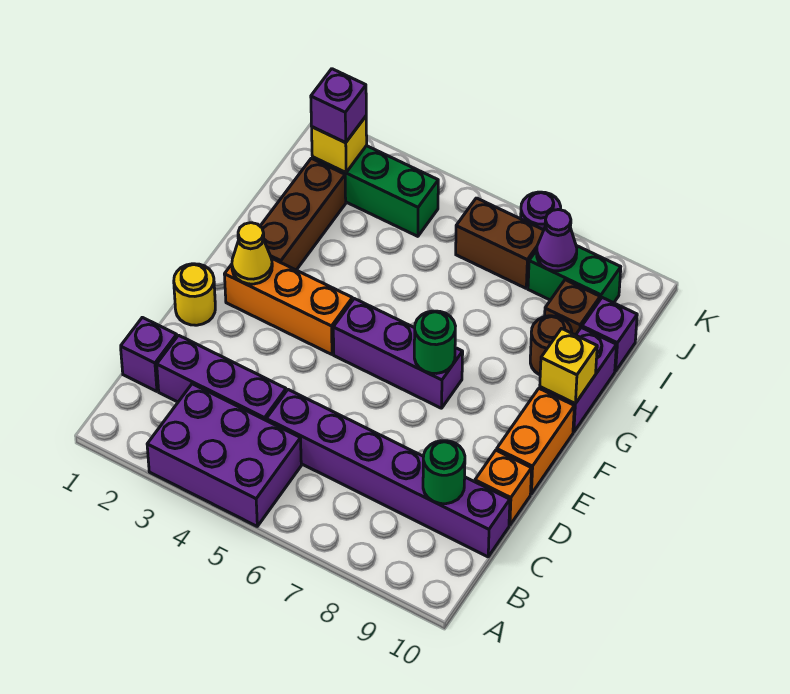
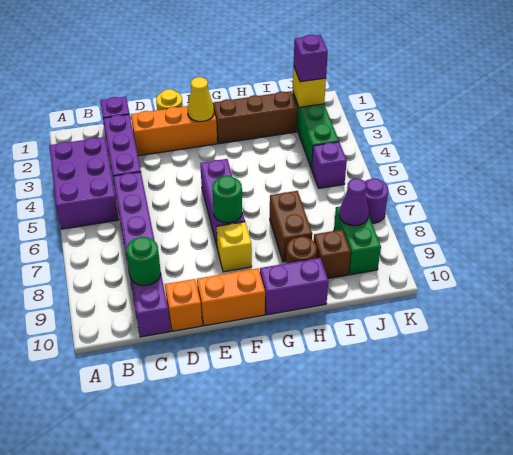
orange brick F2:F4 level 1 -> orange brick D2:F2 level 1
yellow brick G10 level 2 -> yellow brick F8 level 1
purple brick I10 level 1 -> purple brick J5 level 1
brown brick J6:J7 level 1 -> brown brick H7:H8 level 1

